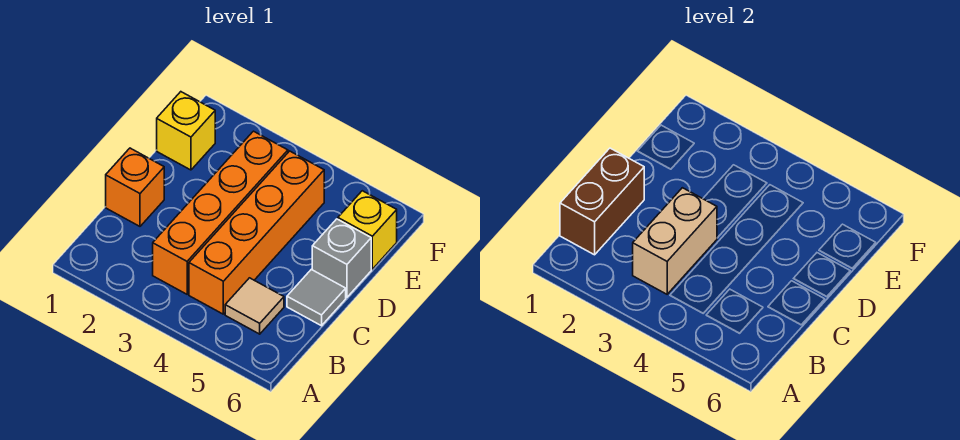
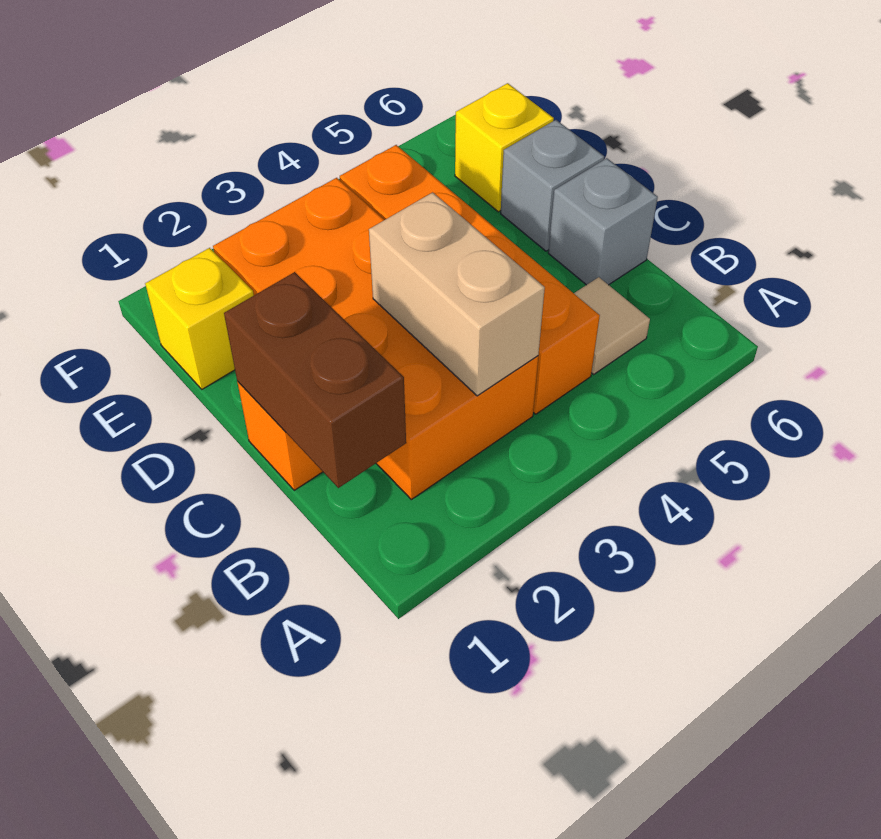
orange brick B3:E3 level 1 -> orange brick B2:E3 level 1
grey tile C6 level 1 -> grey brick C6 level 1

